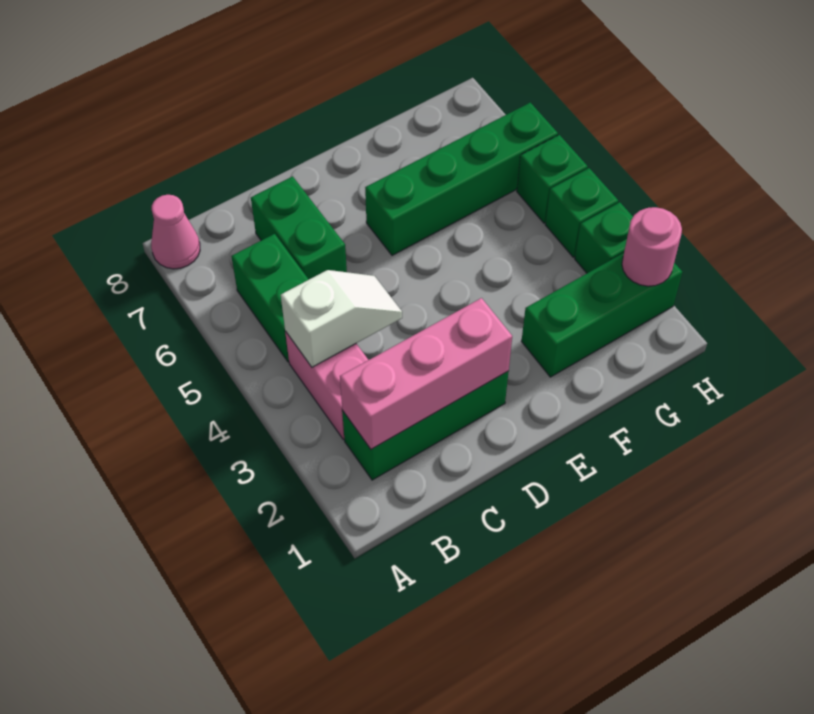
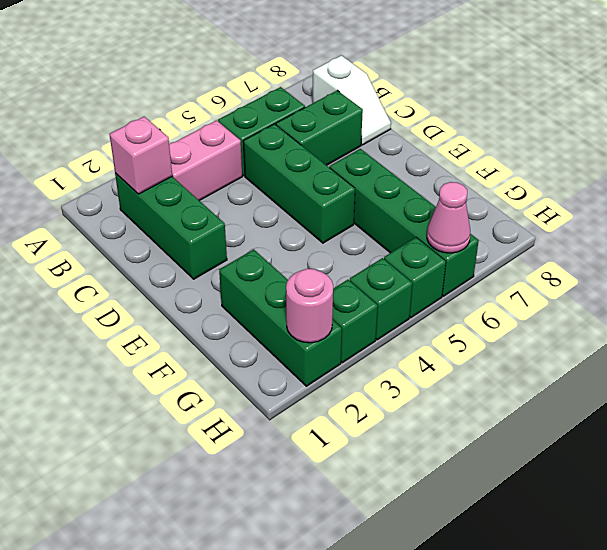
pink cone A8 level 1 -> pink cone H6 level 2
pink brick B2:D2 level 2 -> pink brick B2 level 2
white slope B4:C4 level 2 top B -> white slope B8:C8 level 1 top B
none -> green brick C5:E5 level 1

